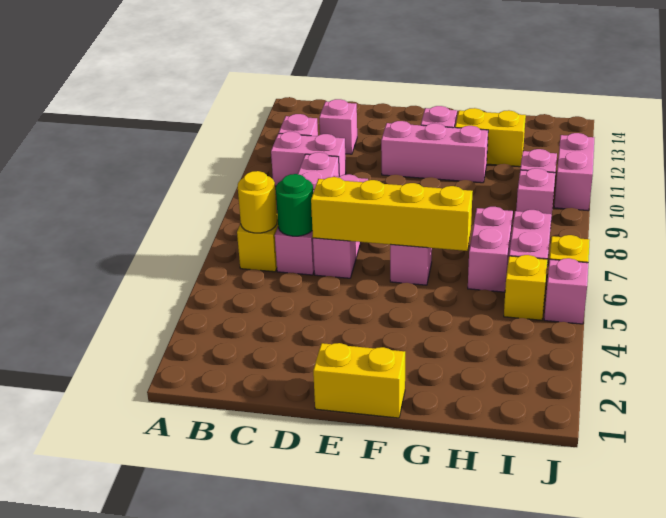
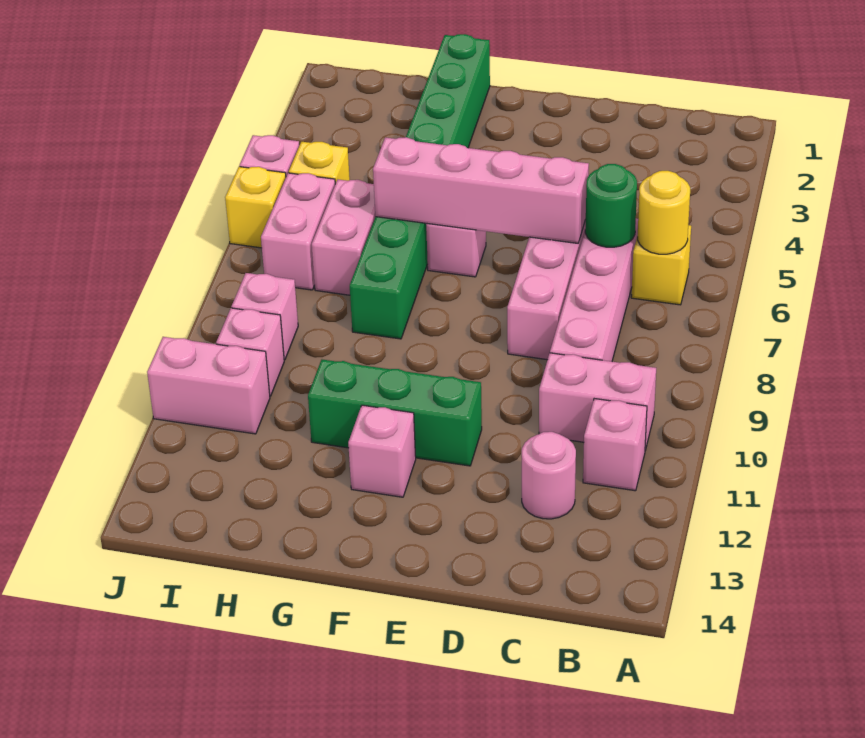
pink brick C12 level 1 -> pink round brick C12 level 1
yellow brick D6:G6 level 2 -> pink brick D6:G6 level 2
yellow brick E1:F1 level 1 -> none
pink brick E11:G11 level 1 -> green brick E11:G11 level 1
none -> green brick G1:G8 level 1
yellow brick G12:H12 level 1 -> none
pink brick J10:J11 level 1 -> pink brick I11:J11 level 1

